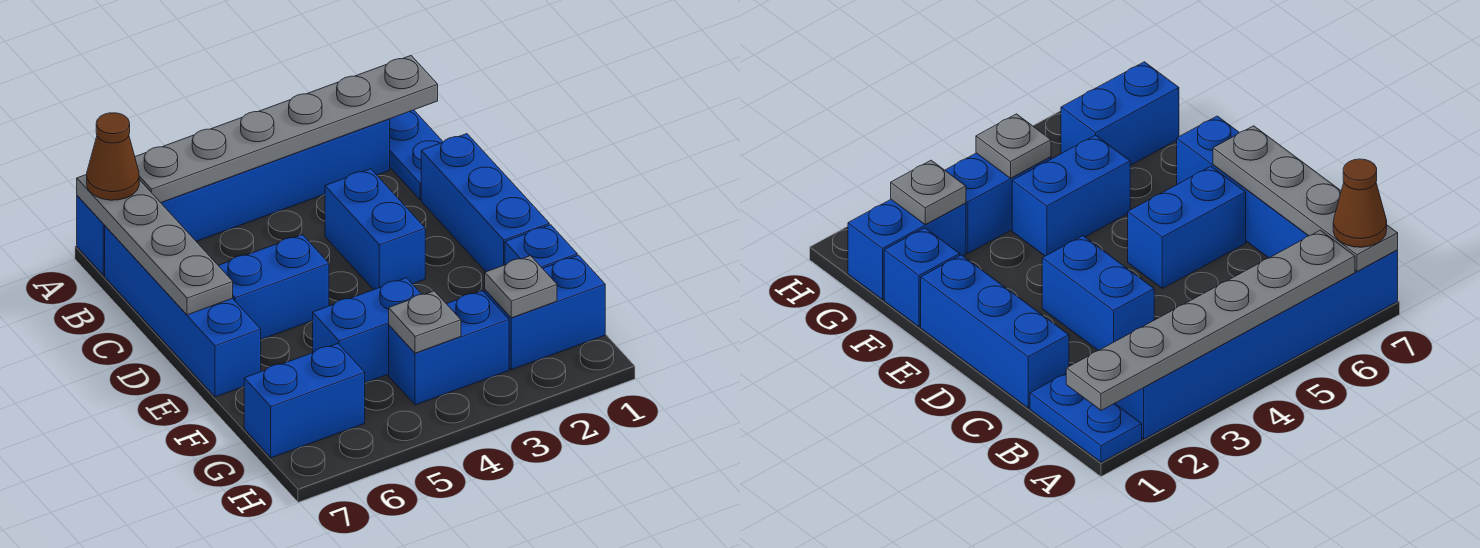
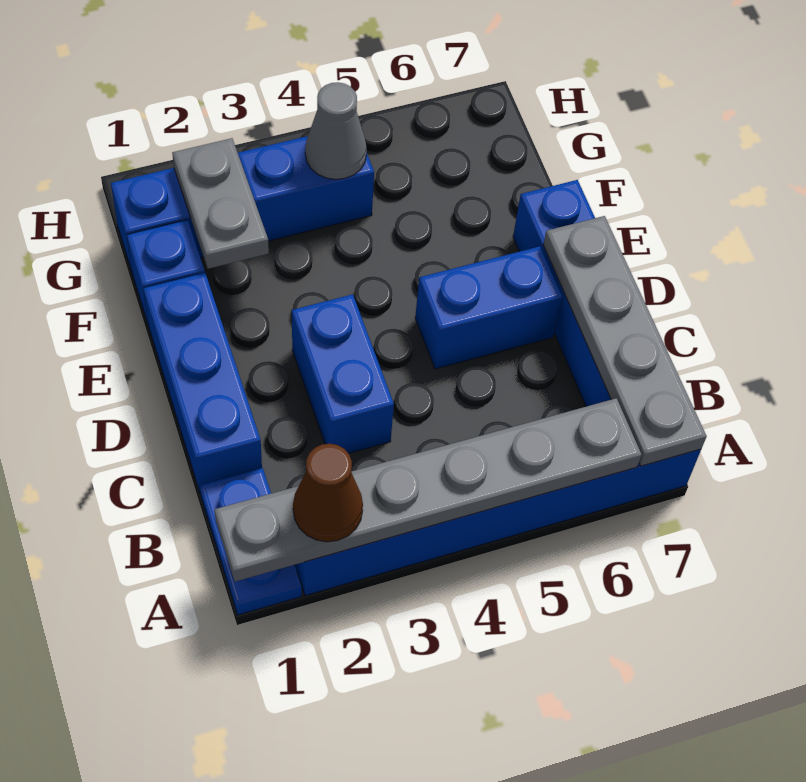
brown cone A7 level 3 -> brown cone A2 level 3
blue brick F4:F5 level 1 -> none
grey plate G2 level 2 -> grey plate F2:G2 level 2
grey plate G4 level 2 -> grey cone G4 level 2
blue brick G6:G7 level 1 -> none

